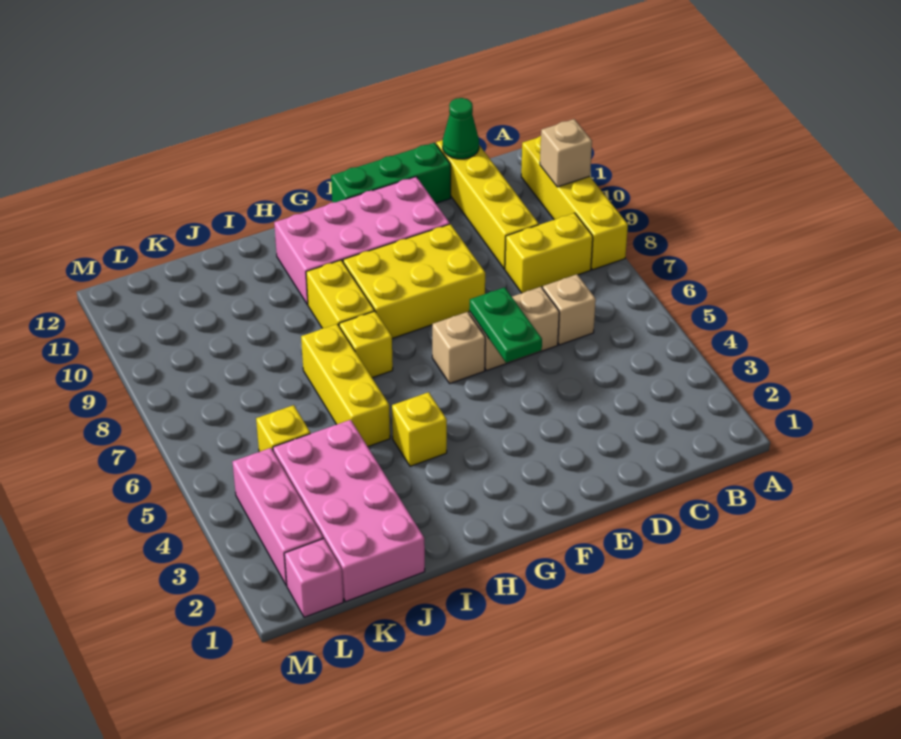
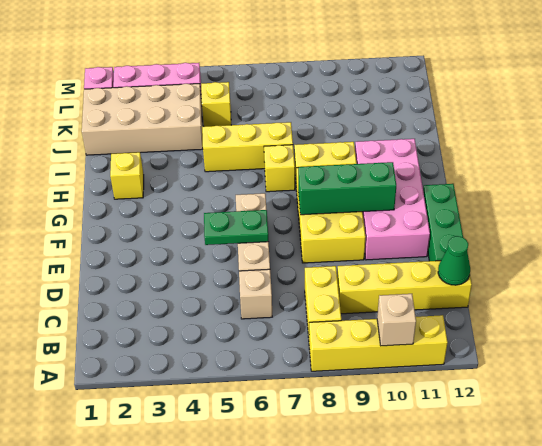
none -> green brick F8:F10 level 2
yellow brick H4 level 1 -> yellow brick H2 level 1
pink brick J1:K4 level 1 -> tan brick J1:K4 level 1

